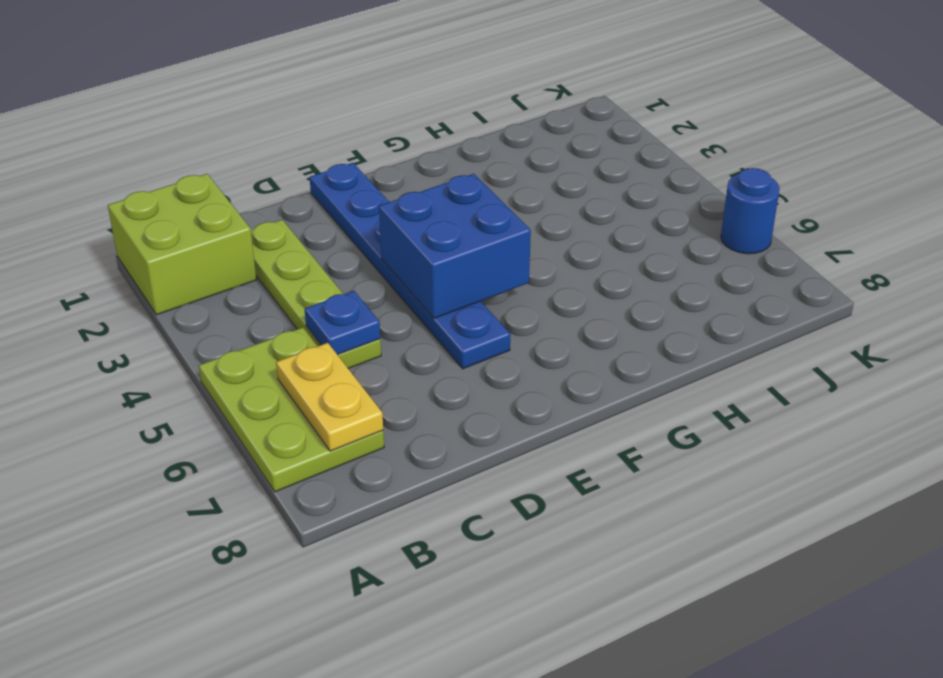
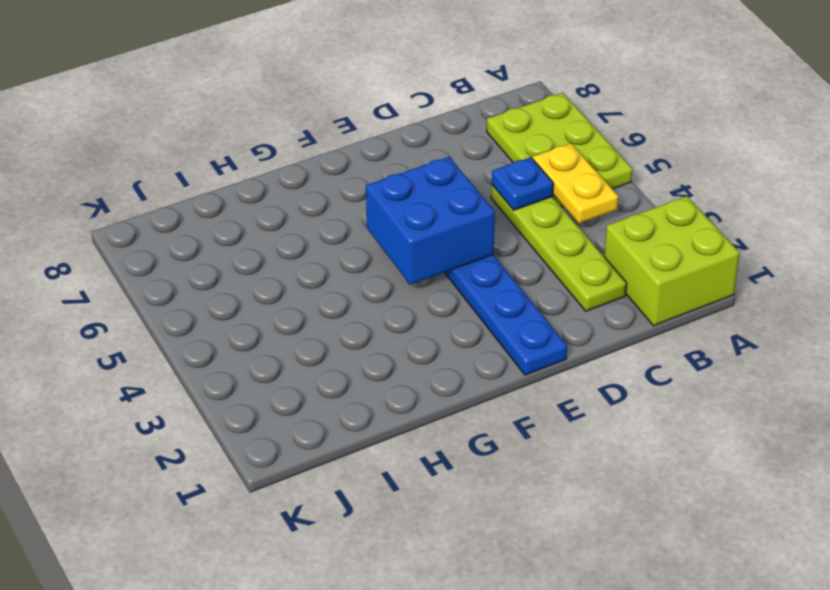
yellow plate B6:B7 level 2 -> yellow plate B4:B5 level 2
blue round brick K6 level 1 -> none

